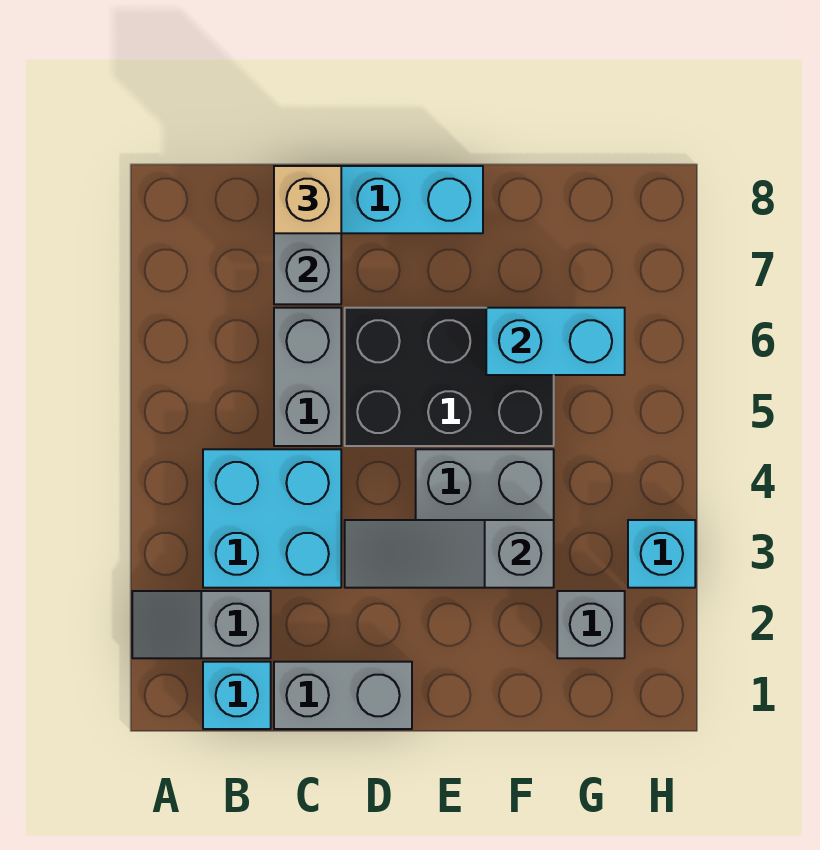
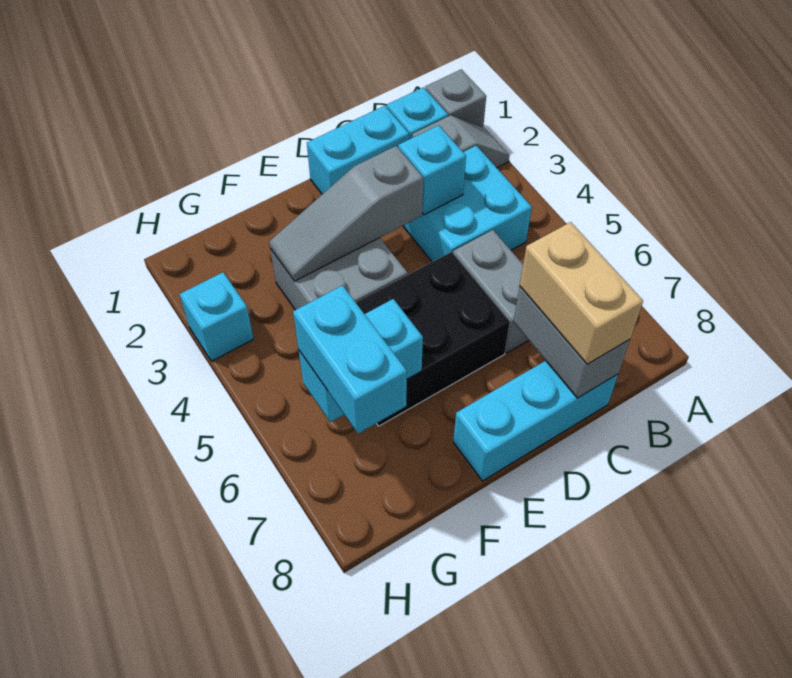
grey brick C1:D1 level 1 -> cyan brick C1:D1 level 1
none -> cyan brick C3 level 2
tan brick C8 level 3 -> tan brick C7:C8 level 3
grey slope D3:F3 level 2 top F -> grey slope D3:F3 level 2 top D
grey brick G2 level 1 -> grey brick A1 level 1
none -> cyan brick G6:G7 level 3

